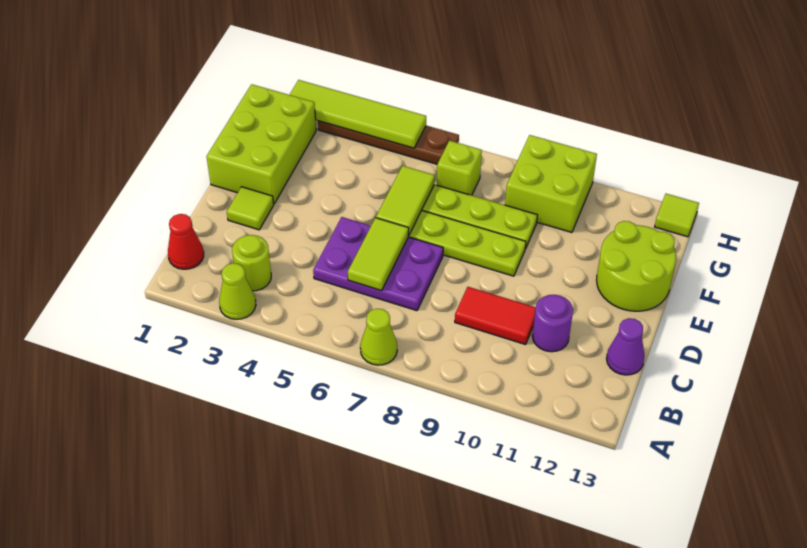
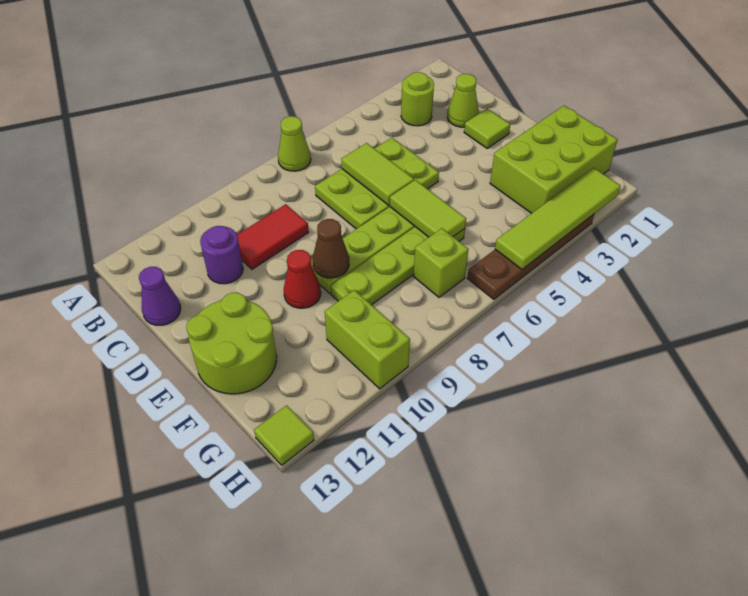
lime cone A3 level 1 -> lime cone C2 level 1
red cone B1 level 1 -> red cone E10 level 1
purple plate C5:D7 level 1 -> lime plate C5:D7 level 1
lime brick E1:G2 level 1 -> lime brick F1:G3 level 1
none -> brown cone E9 level 2
lime brick G9:H10 level 1 -> lime brick G10:H10 level 1

